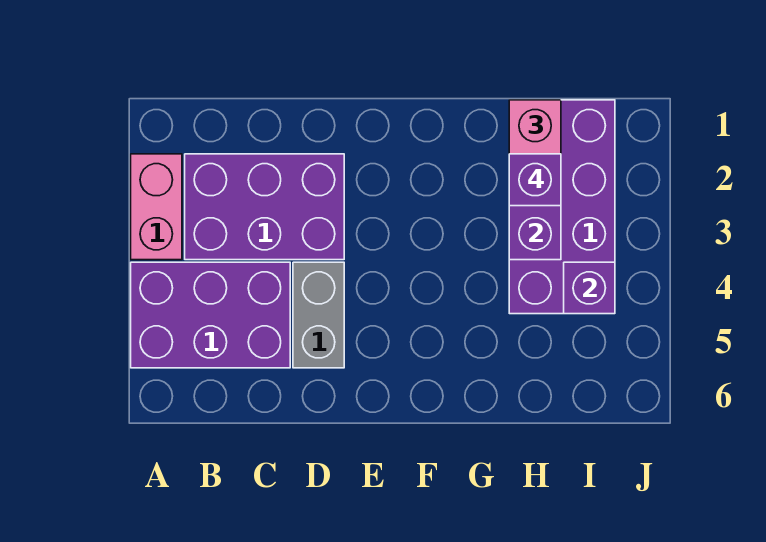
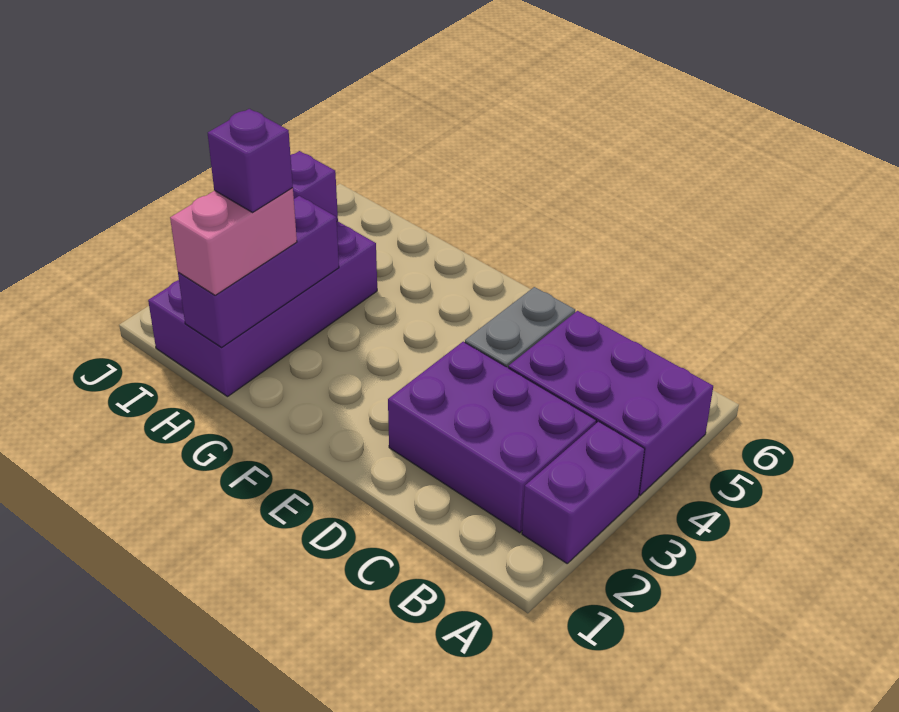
pink brick A2:A3 level 1 -> purple brick A2:A3 level 1

